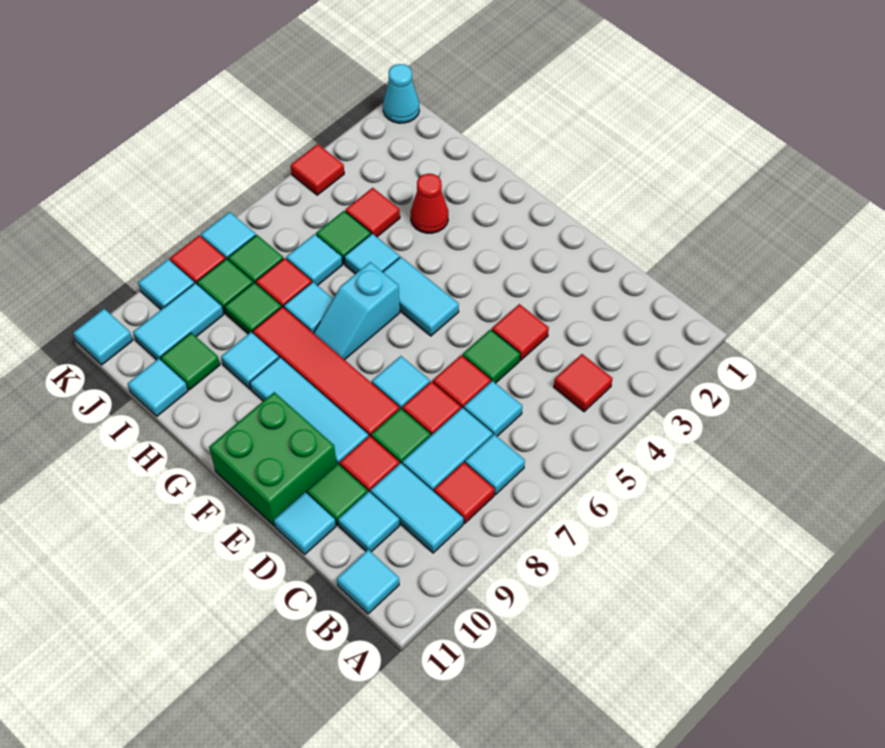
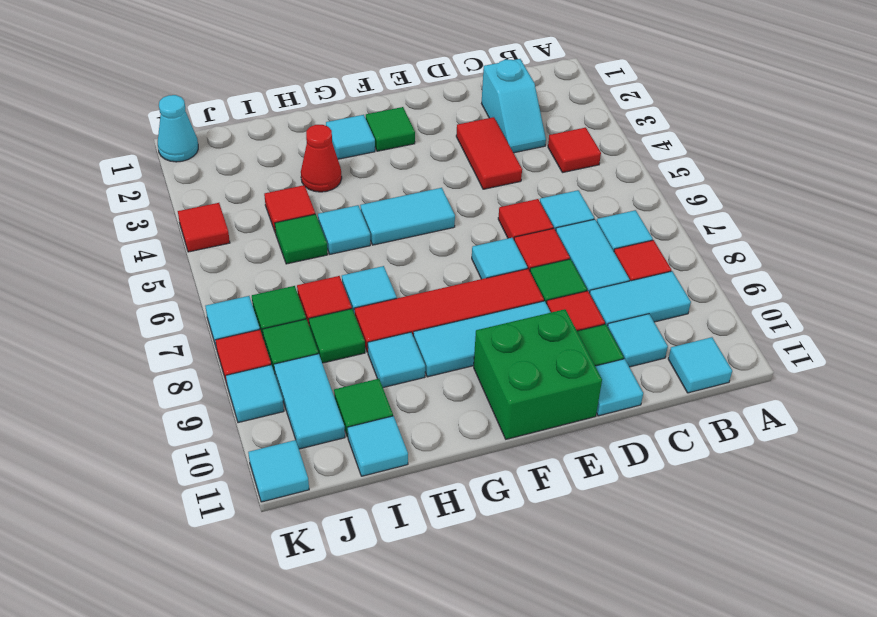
red tile D4 level 1 -> red tile D3:D4 level 1
green tile D5 level 1 -> green tile F2 level 1
cyan slope G6:G7 level 1 top 6 -> cyan slope C2:C3 level 1 top 2
cyan tile I6 level 1 -> cyan tile G2 level 1

